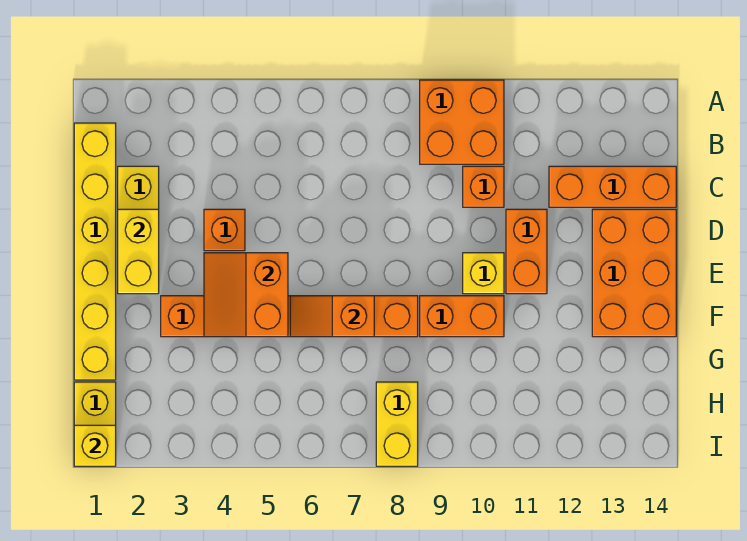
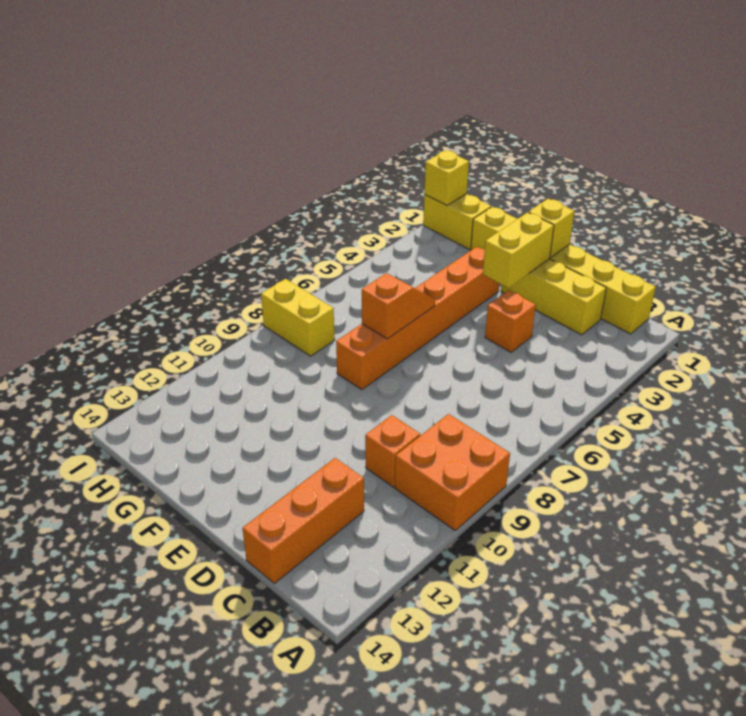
yellow brick D2:E2 level 2 -> yellow brick E2:E3 level 2
orange brick D11:E11 level 1 -> none
orange brick D13:F14 level 1 -> none
orange slope E4:F5 level 2 top 5 -> none
yellow brick E10 level 1 -> yellow brick E1 level 2
orange brick F9:F10 level 1 -> none

